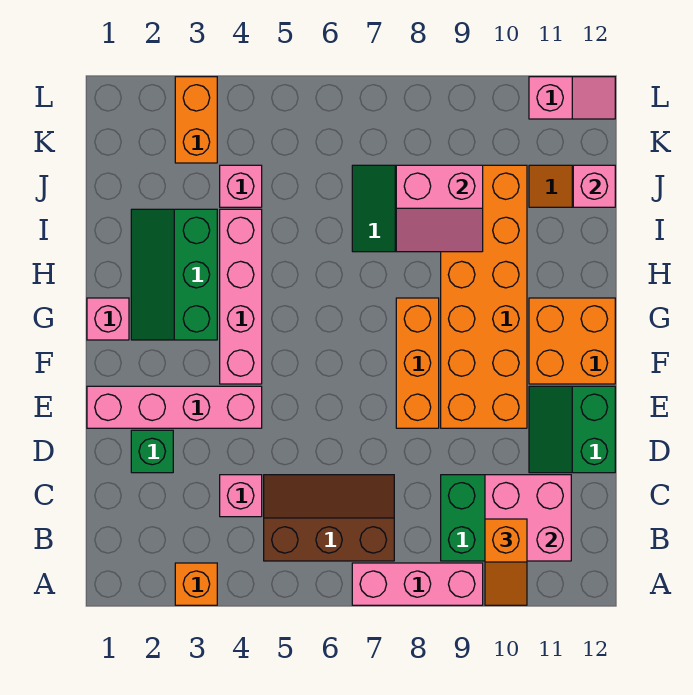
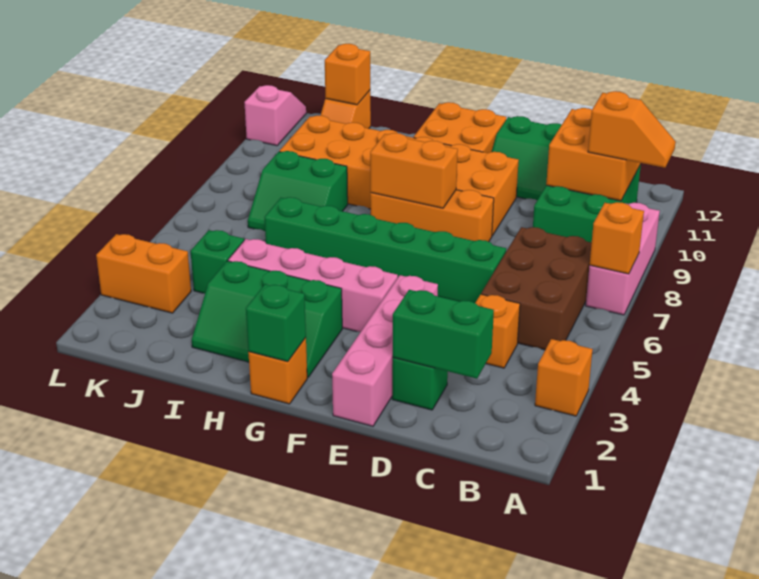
none -> orange brick A7 level 2
brown slope B5:C7 level 1 top B -> brown brick B5:C7 level 1
pink brick B10:C11 level 2 -> orange brick B10:C11 level 2
none -> green brick C2:D2 level 2
pink brick C4 level 1 -> orange brick C4 level 1
none -> green brick D6:I6 level 1
none -> orange brick F8:G8 level 2
pink brick G1 level 1 -> orange brick G1 level 1
none -> green brick G1 level 2
pink slope I8:J9 level 2 top J -> none
pink brick J4 level 1 -> green brick J4 level 1
pink brick J12 level 2 -> orange brick J12 level 2

